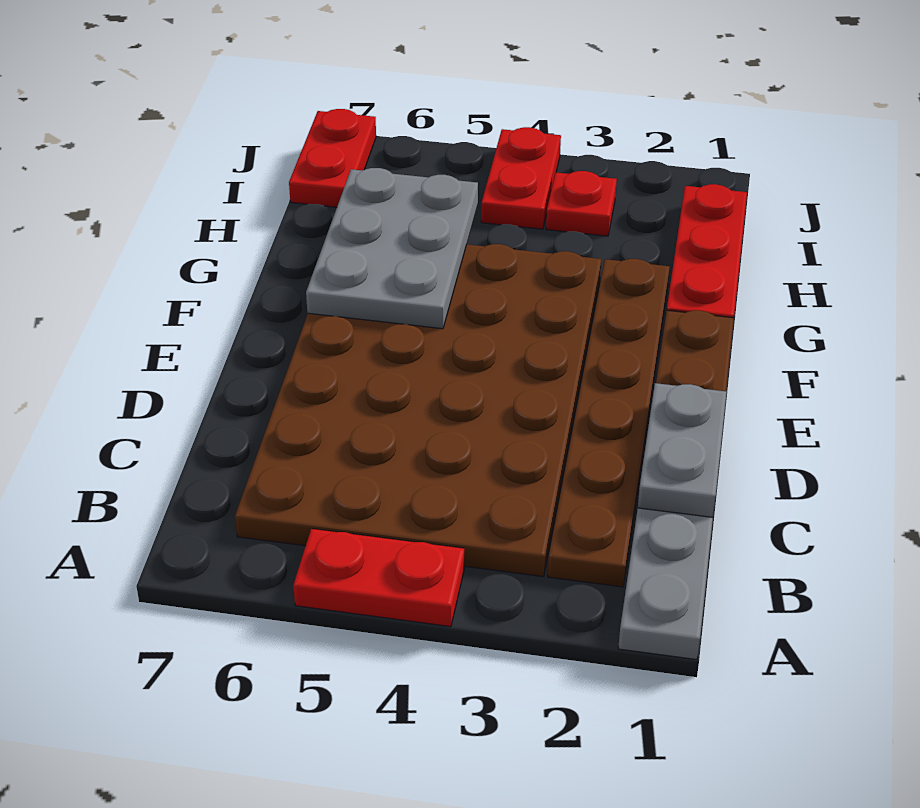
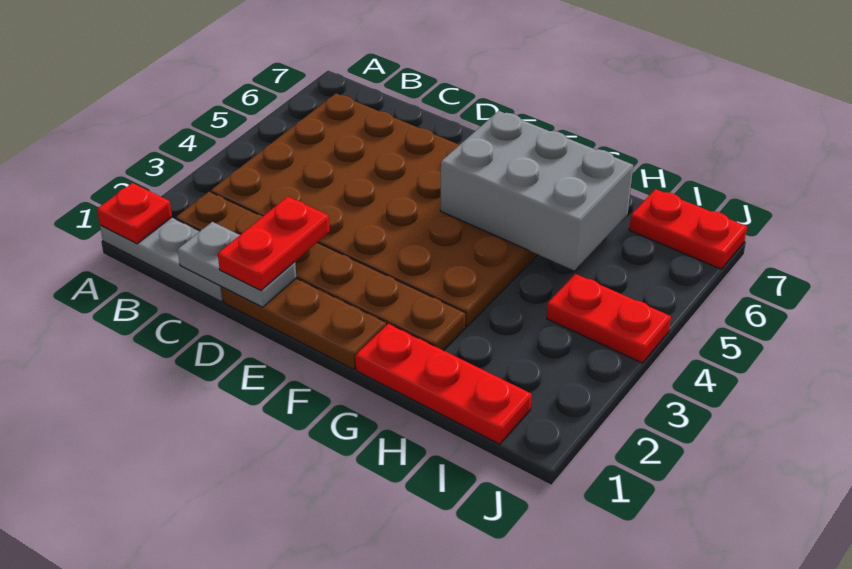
red plate A4:A5 level 1 -> red plate D1:D2 level 3
grey plate F5:H6 level 2 -> grey brick F5:H6 level 2
red plate I3 level 1 -> red plate A1 level 2

